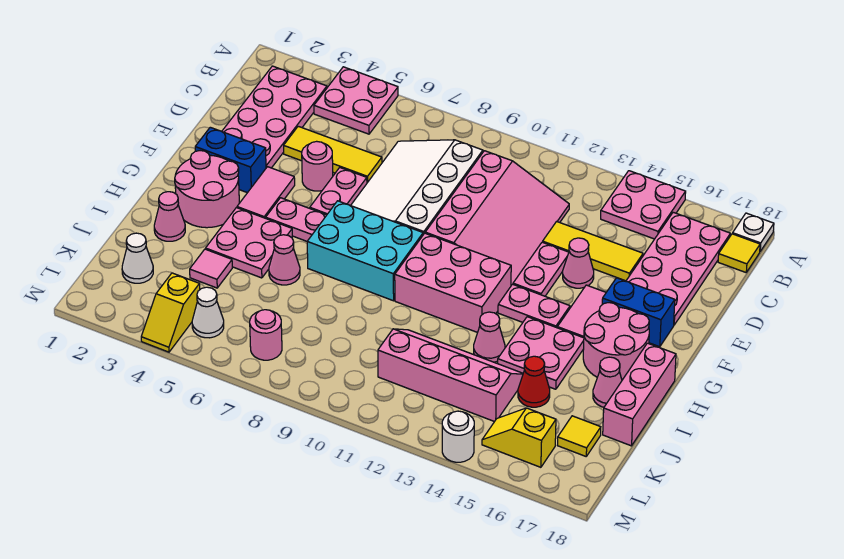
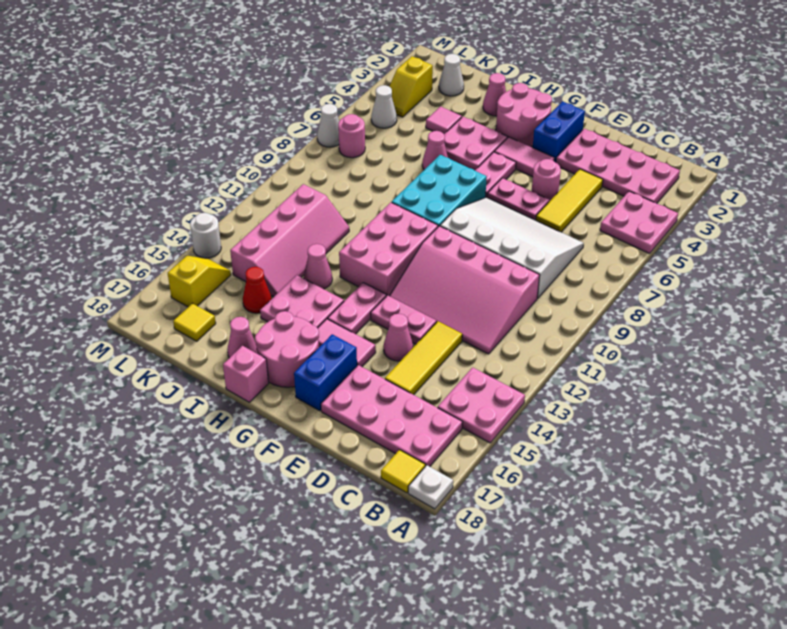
pink brick H18:J18 level 1 -> pink brick H18 level 1
yellow slope L4:M4 level 1 top L -> yellow slope L3:L4 level 1 top 3
none -> white cone M7 level 1

